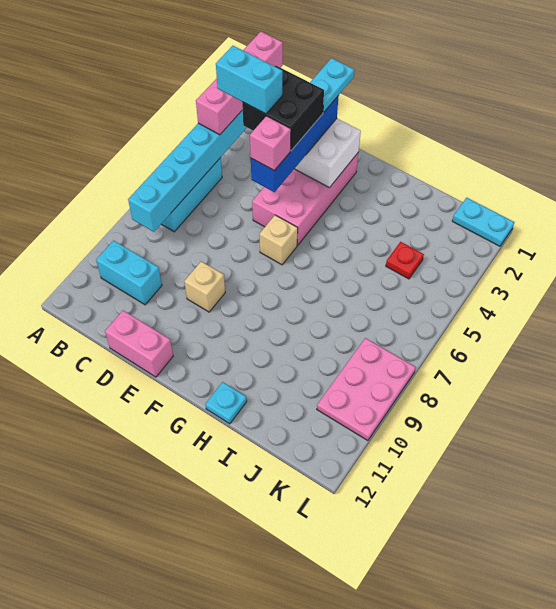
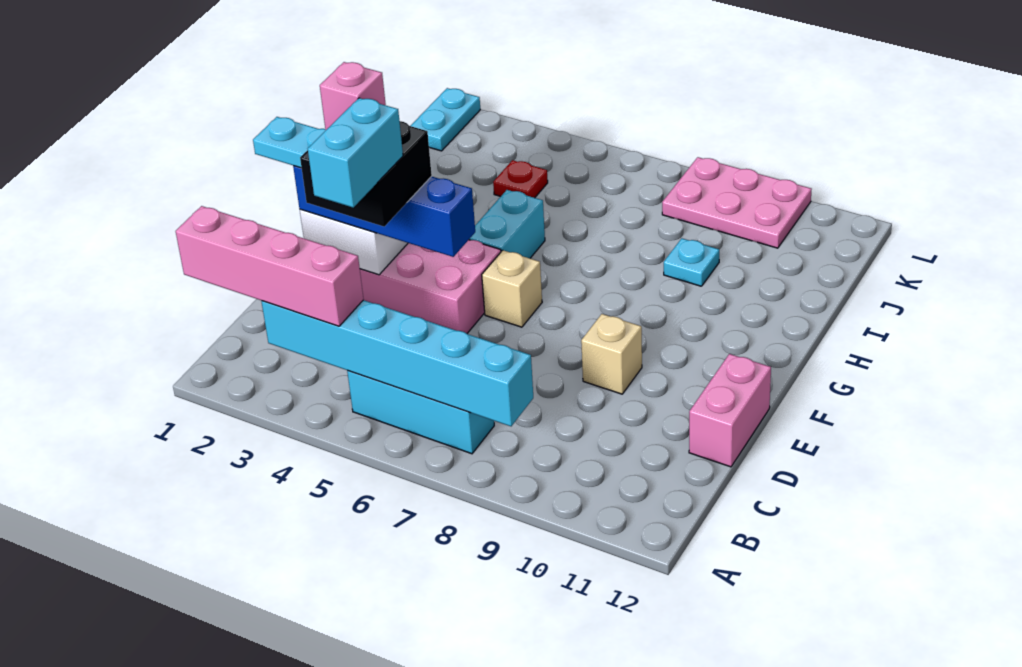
cyan brick B10:C10 level 1 -> cyan brick G5:H5 level 1
pink brick E5 level 4 -> pink brick E3 level 5
cyan plate H12 level 1 -> cyan plate I9 level 1

